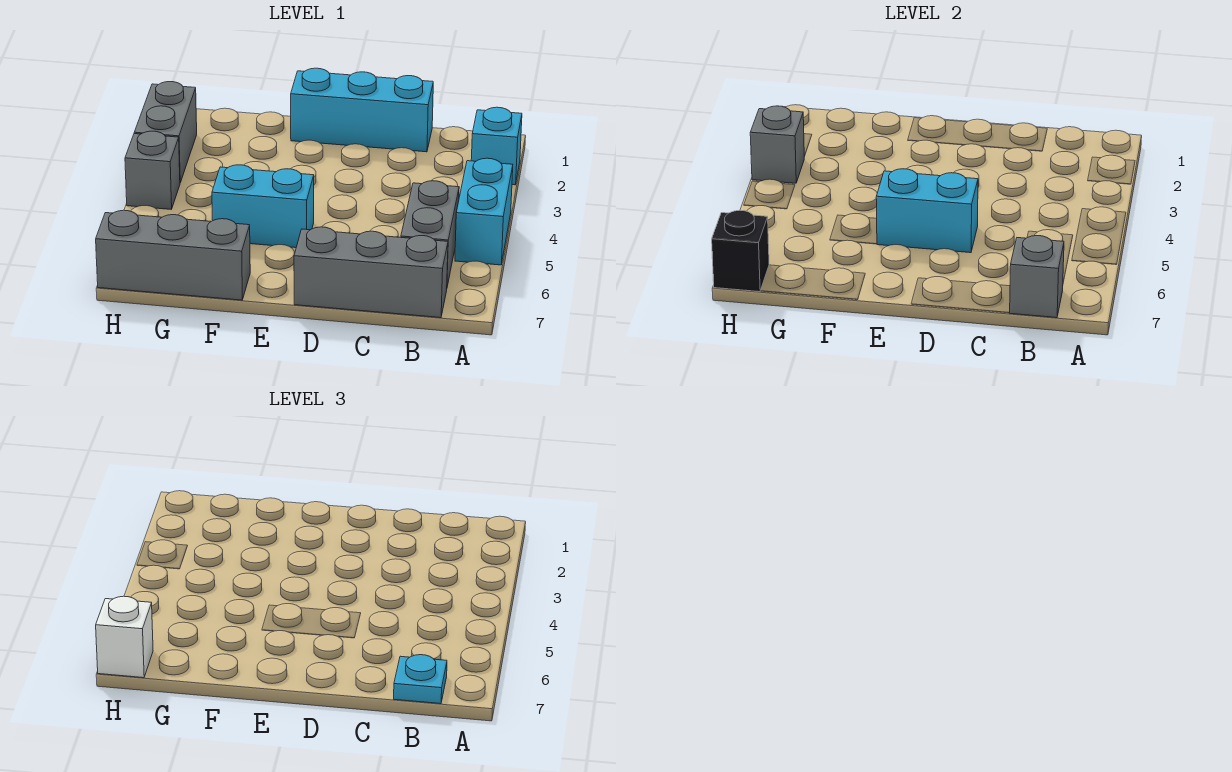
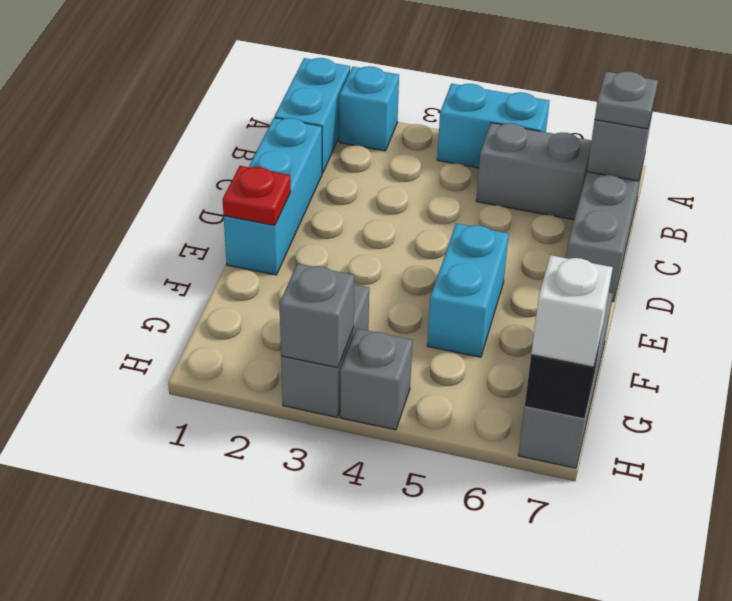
cyan plate B7 level 3 -> grey plate B7 level 3
cyan brick D5:E5 level 2 -> cyan brick A1:B1 level 1
none -> red plate E1 level 2
grey brick H2:H3 level 1 -> grey brick G3:H3 level 1

